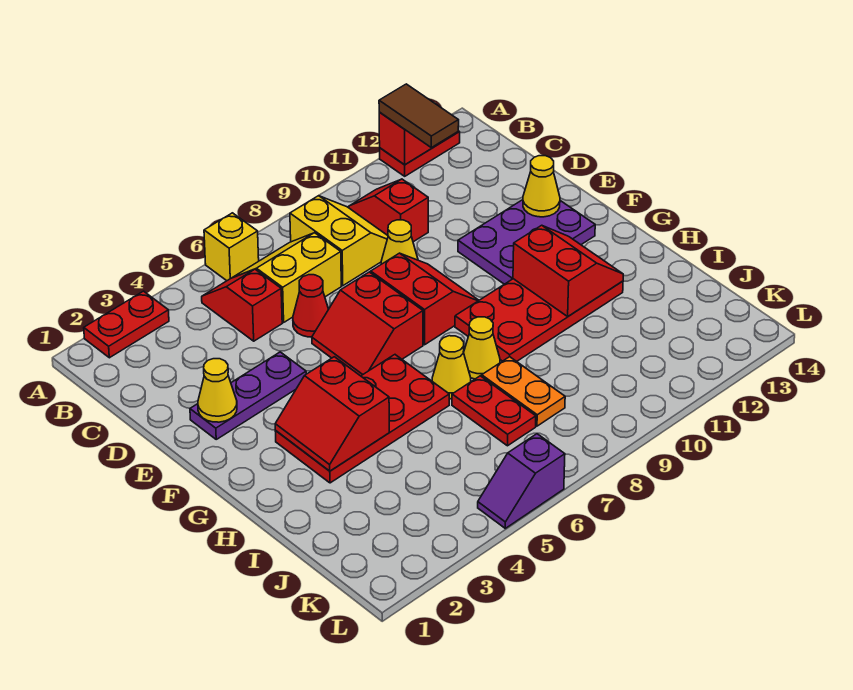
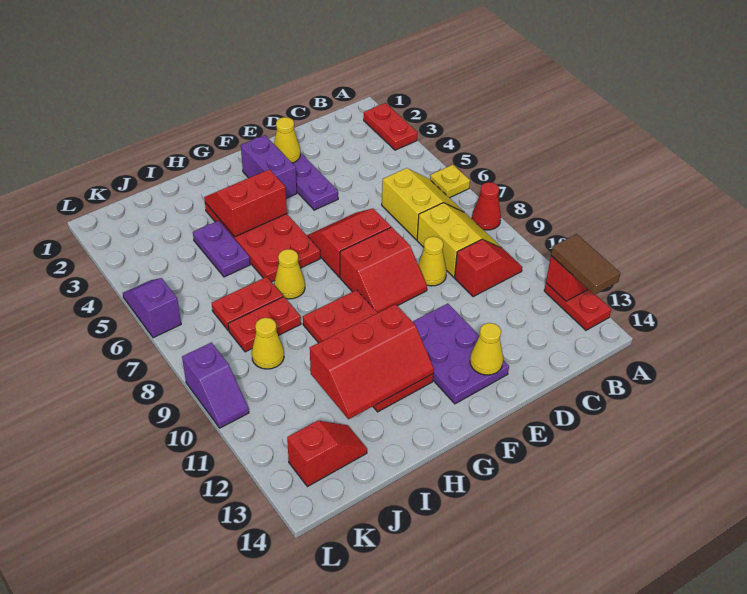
yellow brick A6 level 1 -> yellow plate A6 level 1
brown tile A12:B12 level 3 -> brown tile A12:A13 level 3
red slope B5:C5 level 1 top C -> red slope J13:K13 level 1 top K
yellow slope B8:C9 level 1 top 8 -> yellow slope B8:C9 level 1 top C
red cone D6 level 1 -> red cone A8 level 1
none -> purple brick F2:F3 level 1
red slope G11:H12 level 2 top 11 -> red slope G11:I12 level 2 top 11
yellow cone H8 level 1 -> yellow cone J9 level 1
none -> purple plate I4:I5 level 1
orange plate I8:J8 level 1 -> red plate I8:J8 level 1
none -> purple slope L9:L10 level 1 top 9

